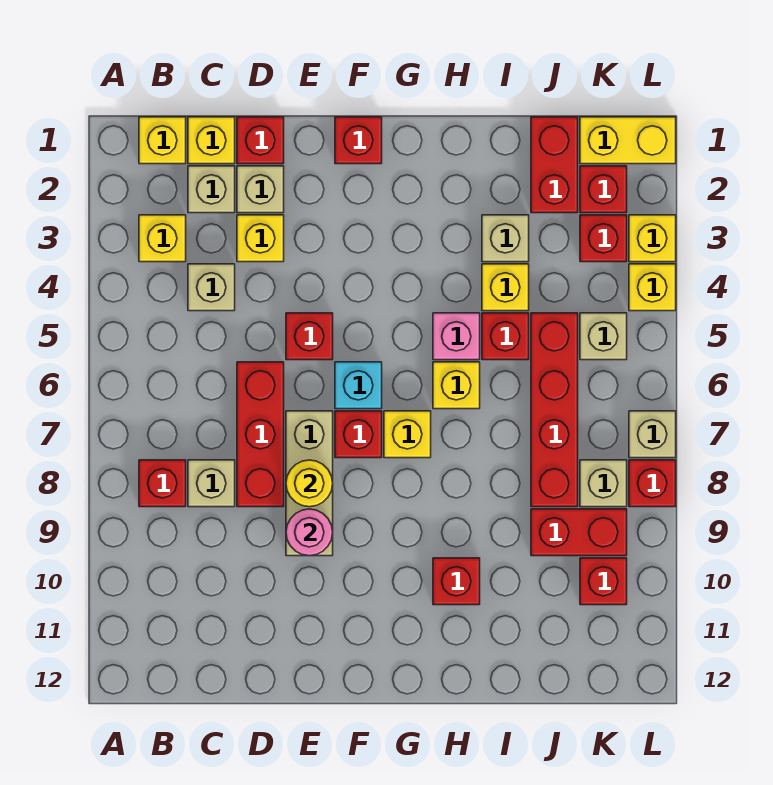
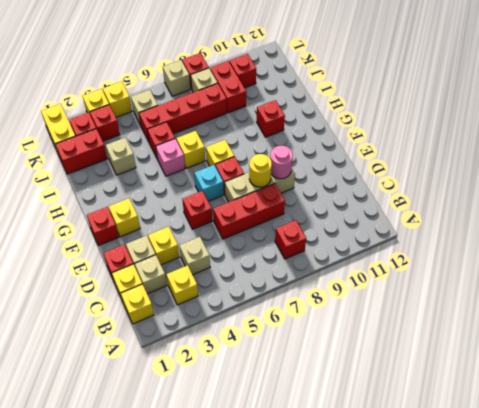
tan brick C8 level 1 -> none
yellow brick I4 level 1 -> yellow brick F2 level 1

